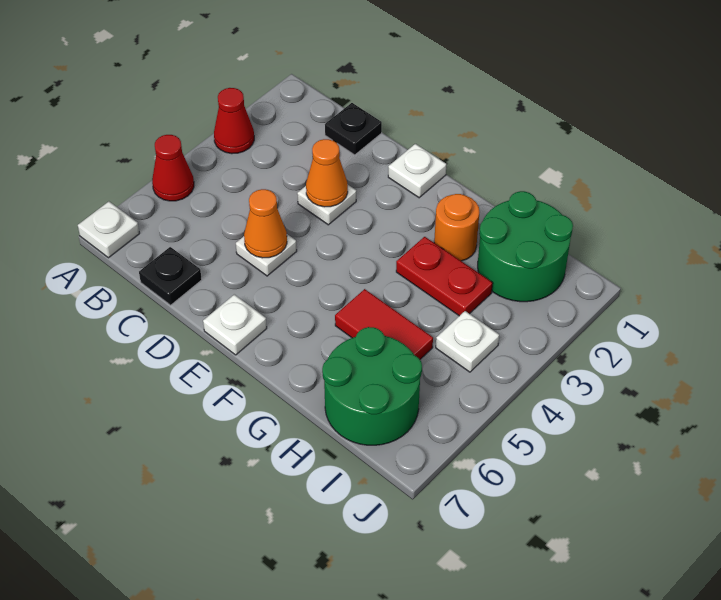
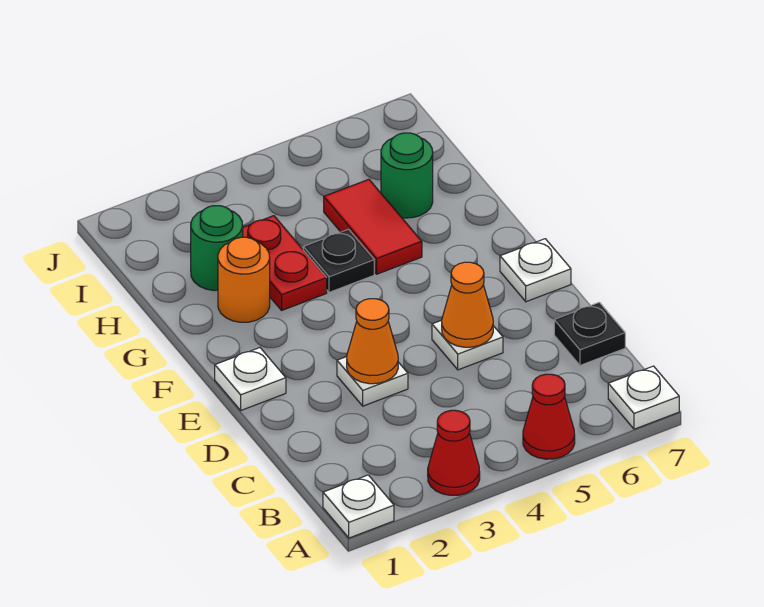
black plate C1 level 1 -> black plate G4 level 1
green round brick H1:I2 level 1 -> green round brick H2 level 1
green round brick H6:I7 level 1 -> green round brick H6 level 1
white plate I4 level 1 -> white plate A1 level 1

